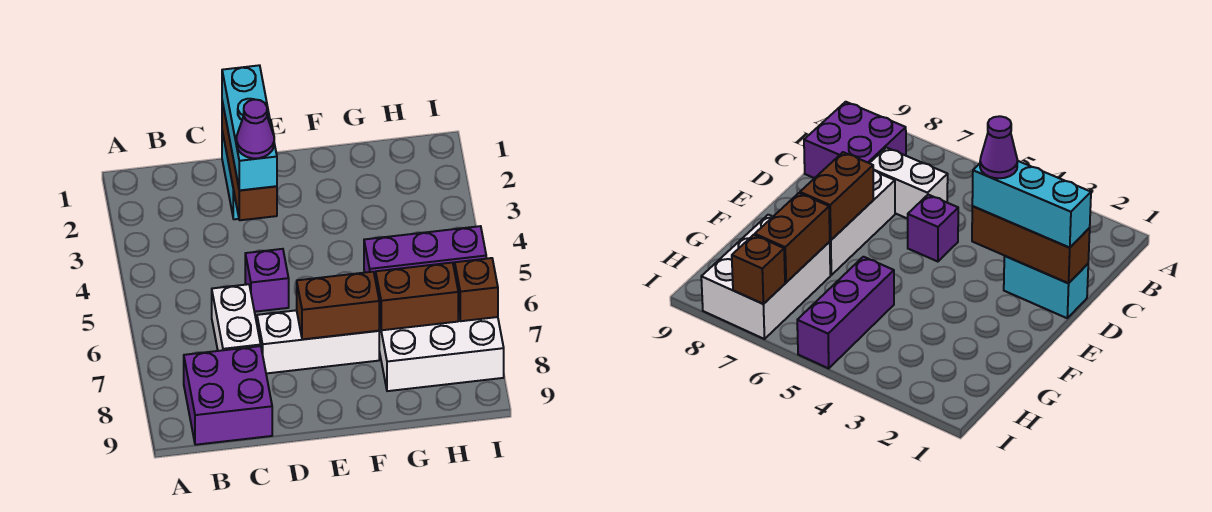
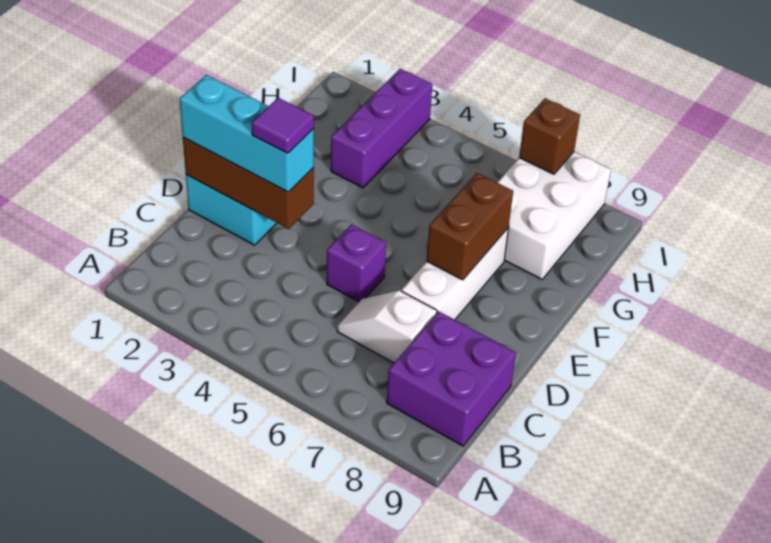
white brick C6:C7 level 1 -> white slope C6:C7 level 1 top 7
purple cone D3 level 4 -> purple tile D3 level 4
purple brick G5:I5 level 1 -> purple brick G3:I3 level 1
brown brick G7:H7 level 2 -> none

